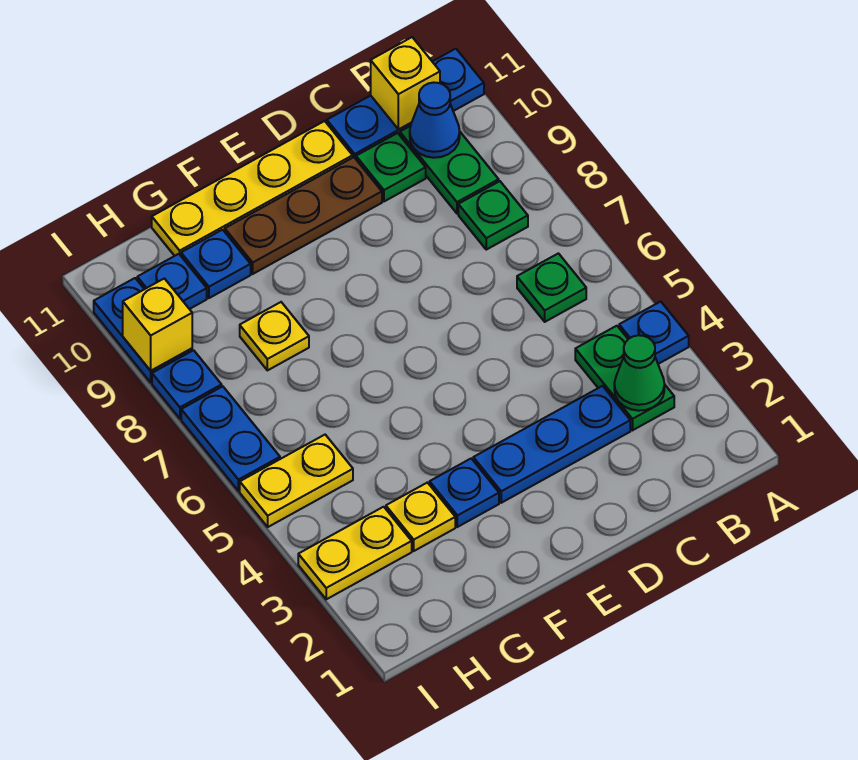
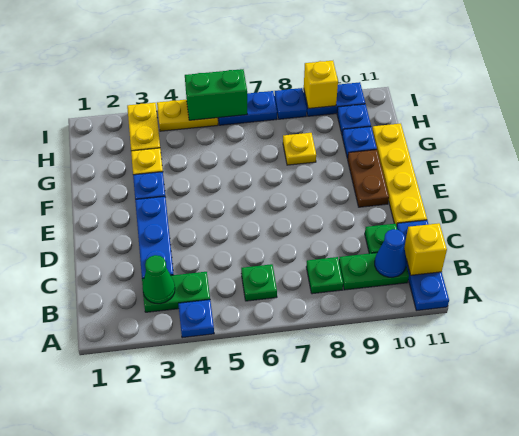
brown plate D10:F10 level 1 -> brown plate E10:F10 level 1
yellow plate H5:I5 level 1 -> yellow plate I4:I5 level 1
none -> green brick I5:I6 level 2

